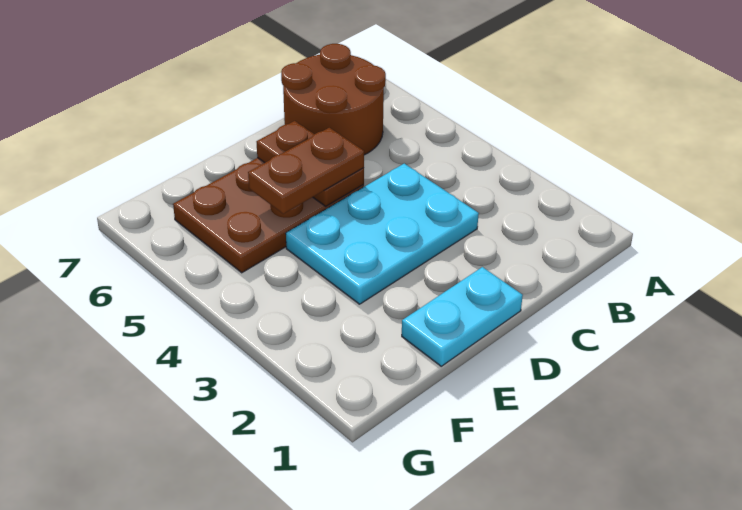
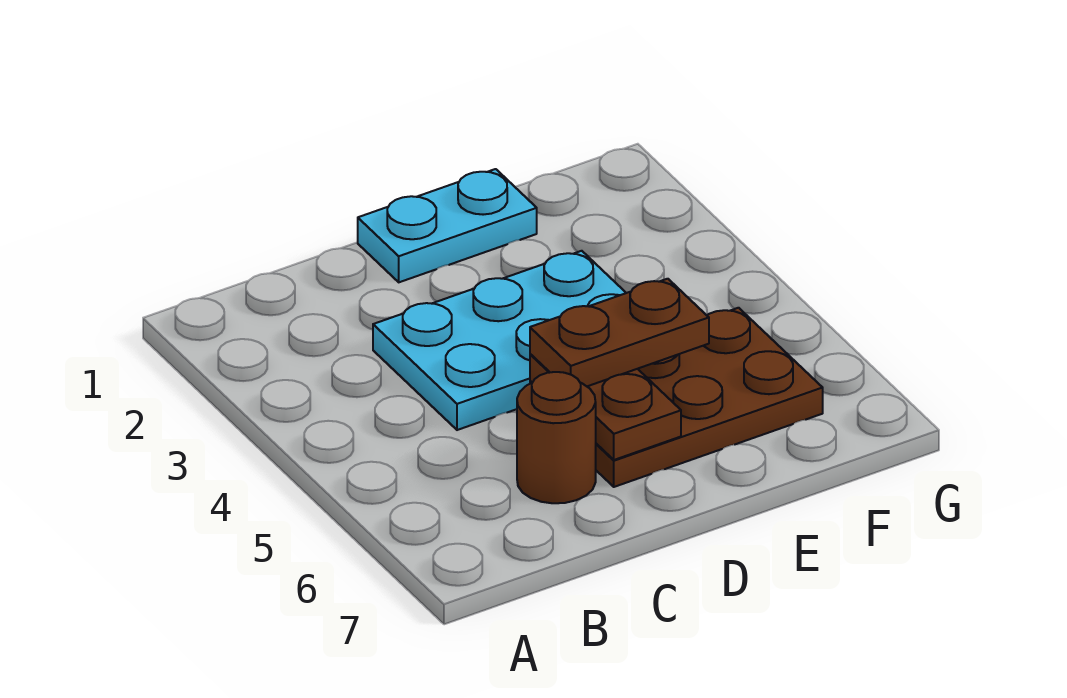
brown round brick B6:C7 level 1 -> brown round brick C6 level 1

